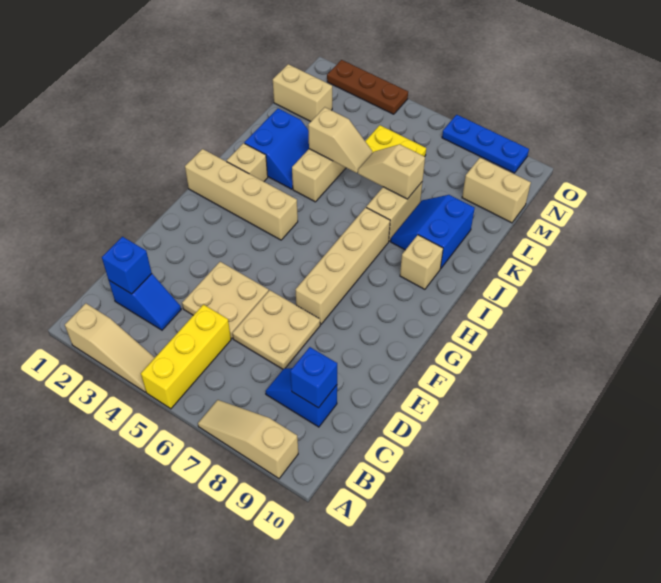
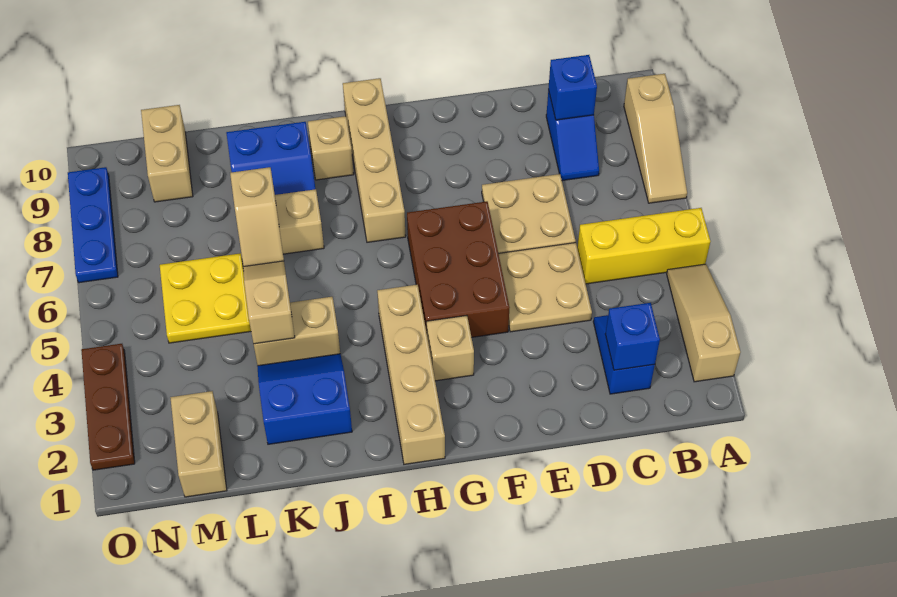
none -> brown brick F4:G6 level 1
tan brick F7:I7 level 1 -> tan brick H7:H10 level 1
tan brick I2 level 1 -> tan brick G3 level 1

